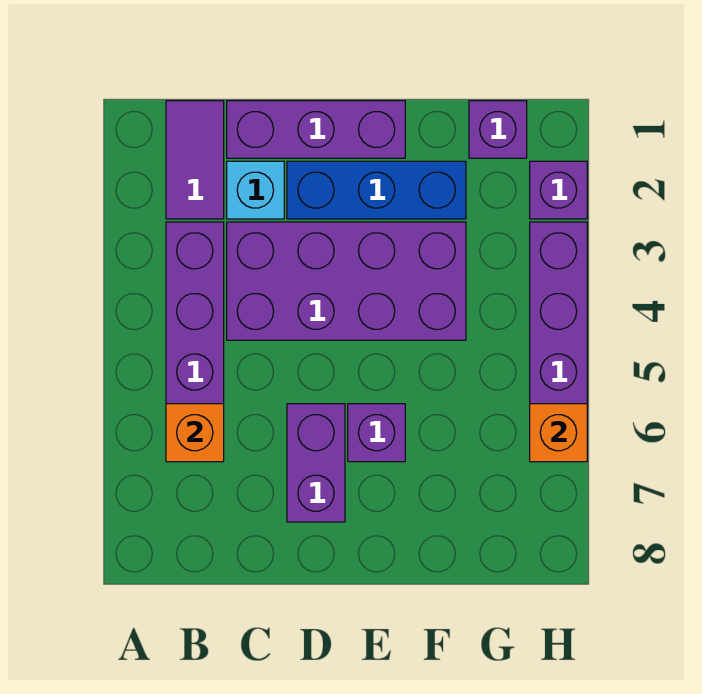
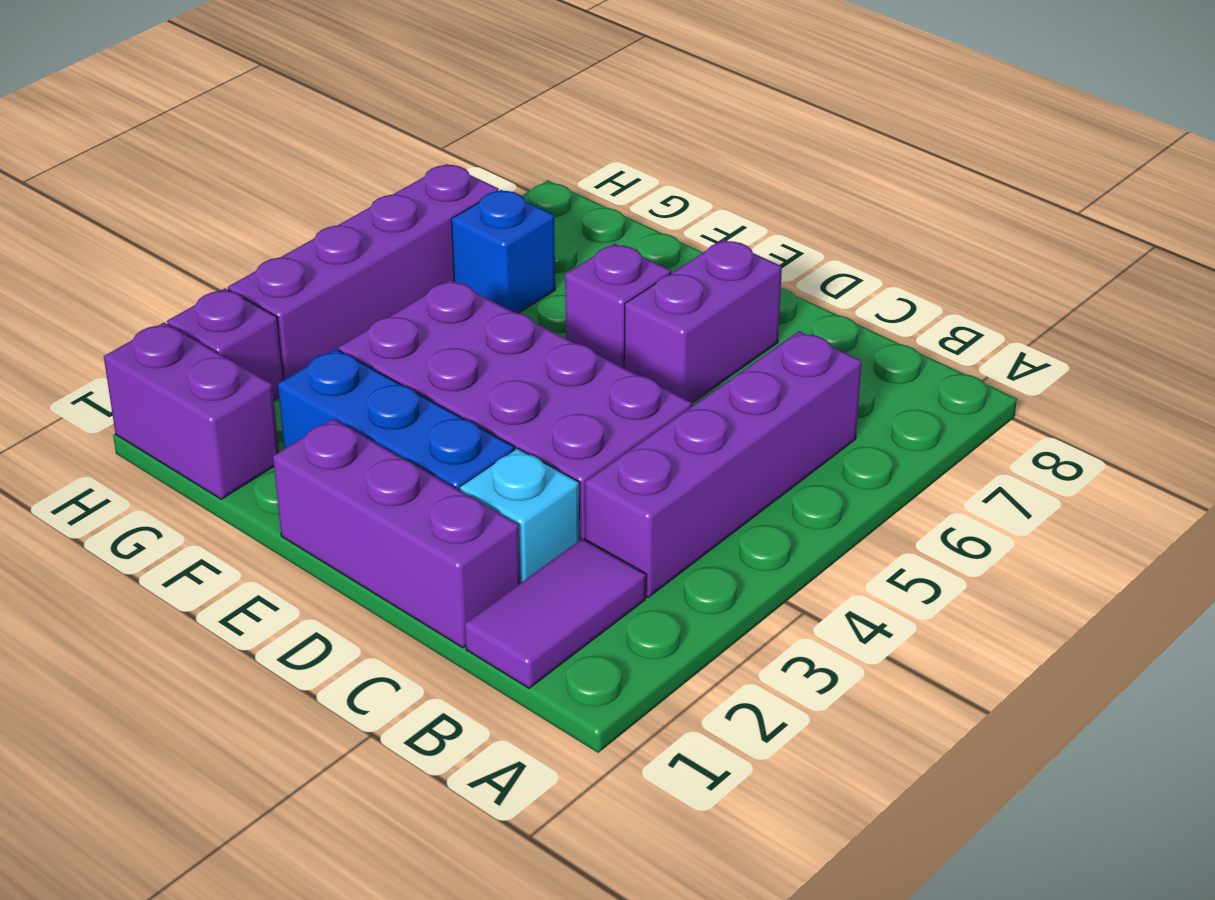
orange brick B6 level 2 -> none
purple brick G1 level 1 -> purple brick G1:H1 level 1
none -> blue brick G6 level 1
orange brick H6 level 2 -> none

